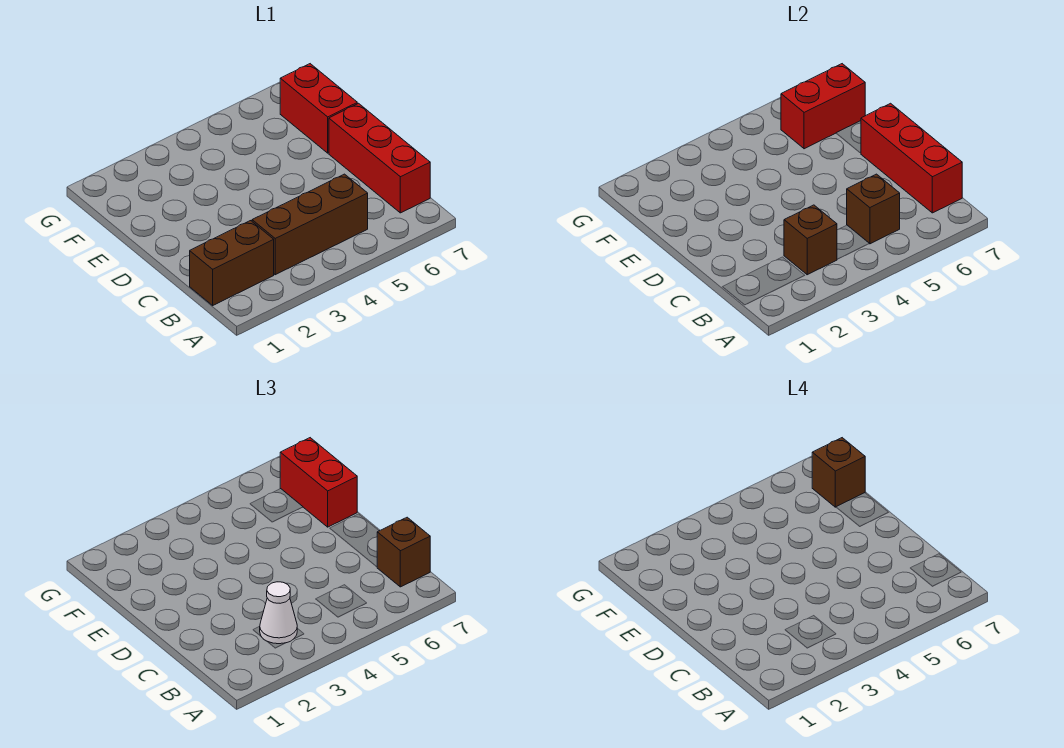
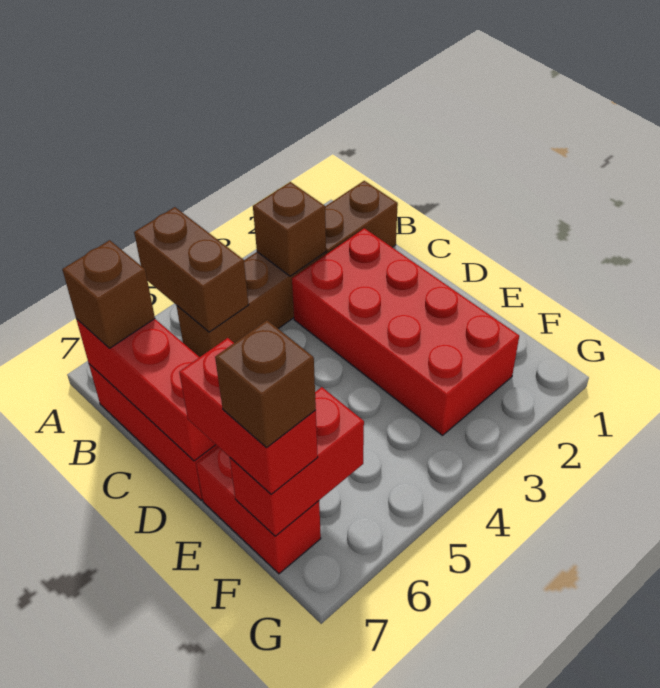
white cone B3 level 3 -> none
brown brick B5 level 2 -> brown brick A5:B5 level 2
none -> red brick C2:F3 level 1

